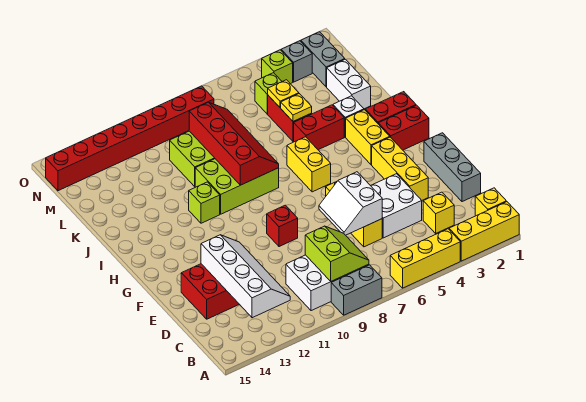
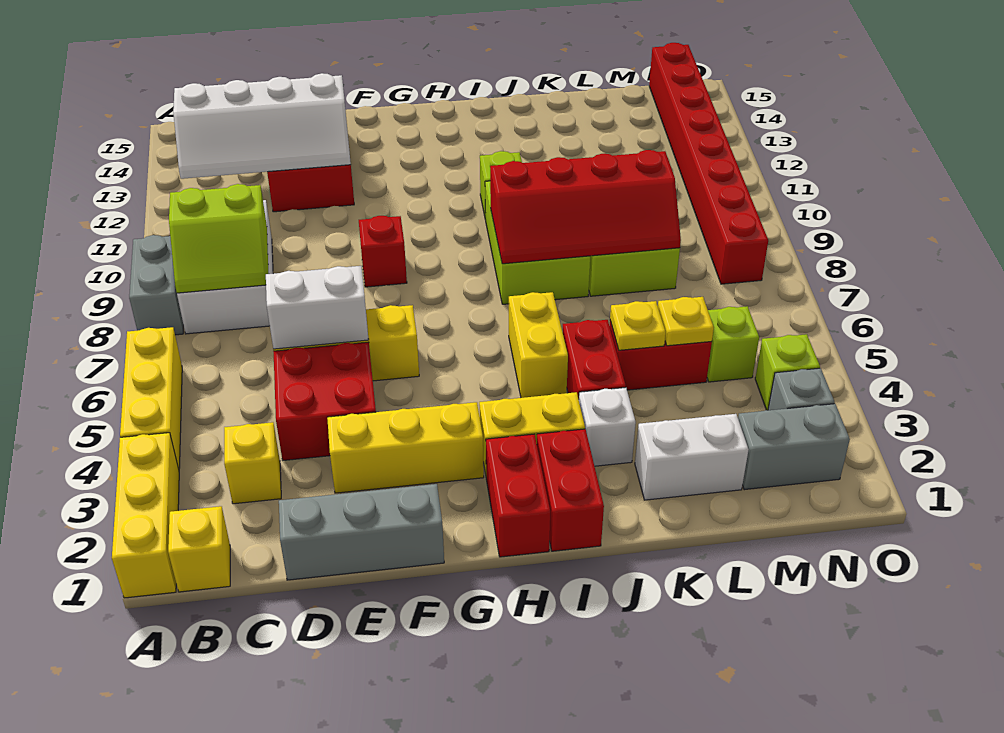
white brick D4:E5 level 1 -> red brick D4:E5 level 1
yellow brick H6:I6 level 1 -> yellow brick I5:I6 level 1

